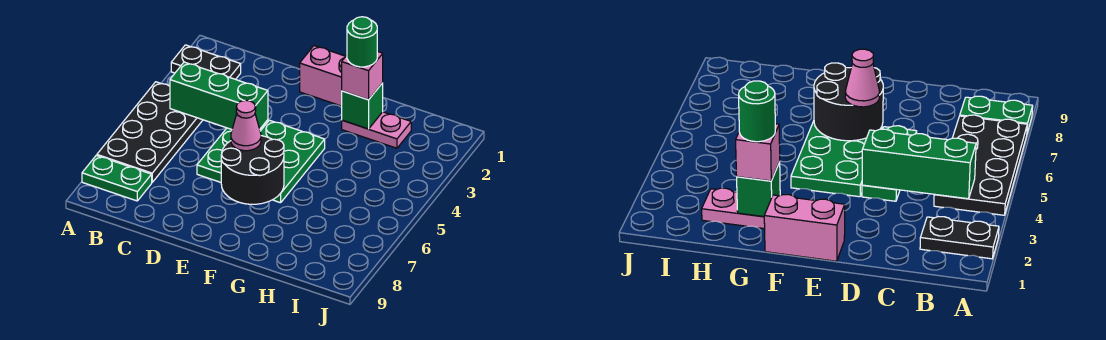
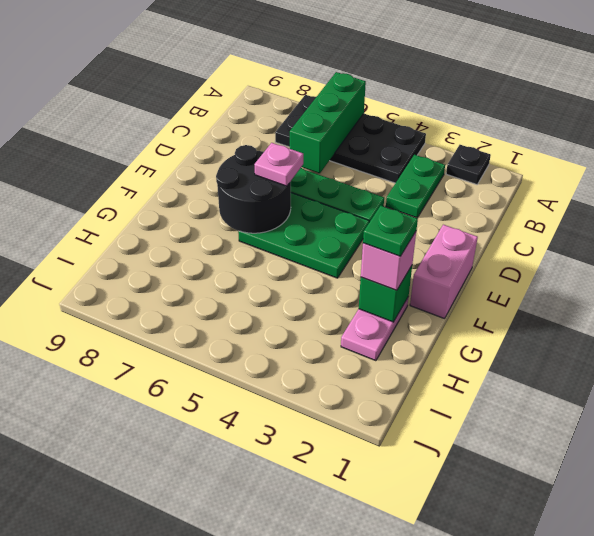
black plate A2:B2 level 1 -> black plate A2 level 1
green plate A8:B8 level 1 -> green plate B3:C3 level 1
green brick B4:D4 level 2 -> green brick A6:C6 level 2
pink cone E6 level 3 -> pink plate E6 level 3
green round brick G2 level 4 -> green plate G2 level 4

